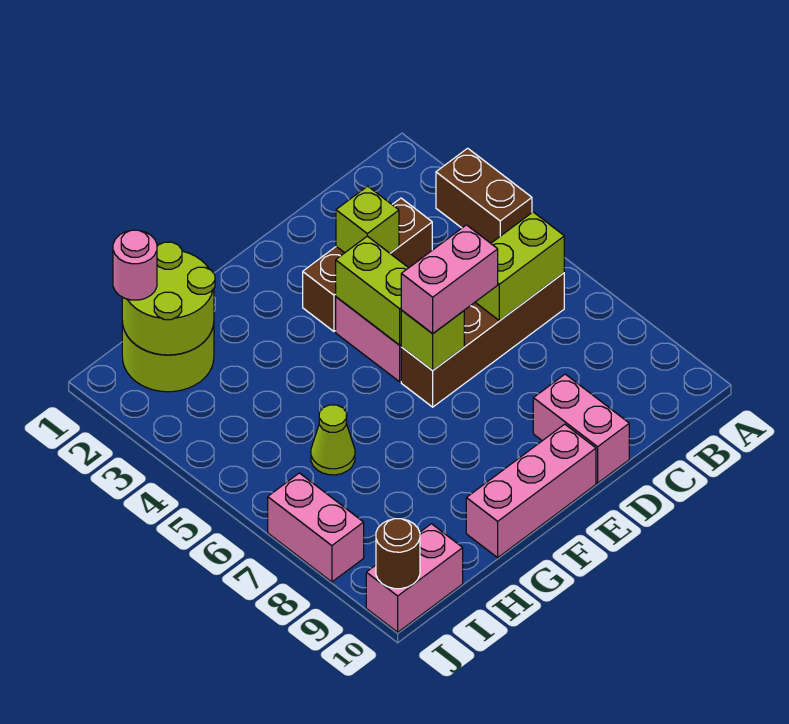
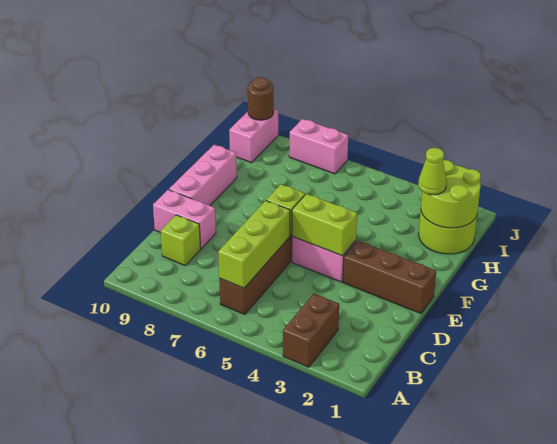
brown brick A3:A4 level 1 -> brown brick A3:B3 level 1
lime brick B6:C6 level 2 -> lime brick B6:D6 level 2
brown brick C3:E3 level 1 -> brown brick E1:E3 level 1
lime brick D3 level 2 -> lime brick C9 level 1
pink brick D6:E6 level 3 -> none
lime cone H6 level 1 -> lime cone H2 level 3
pink round brick I1 level 3 -> none

